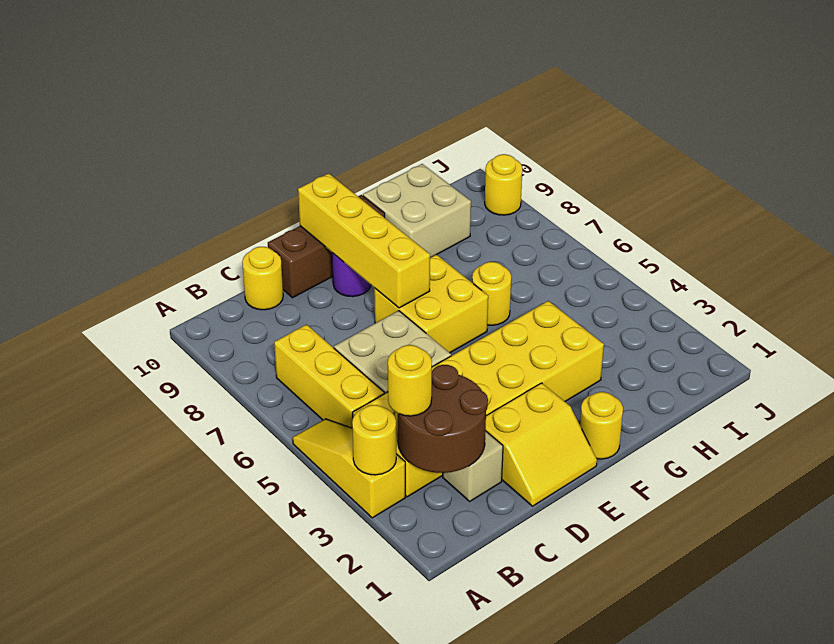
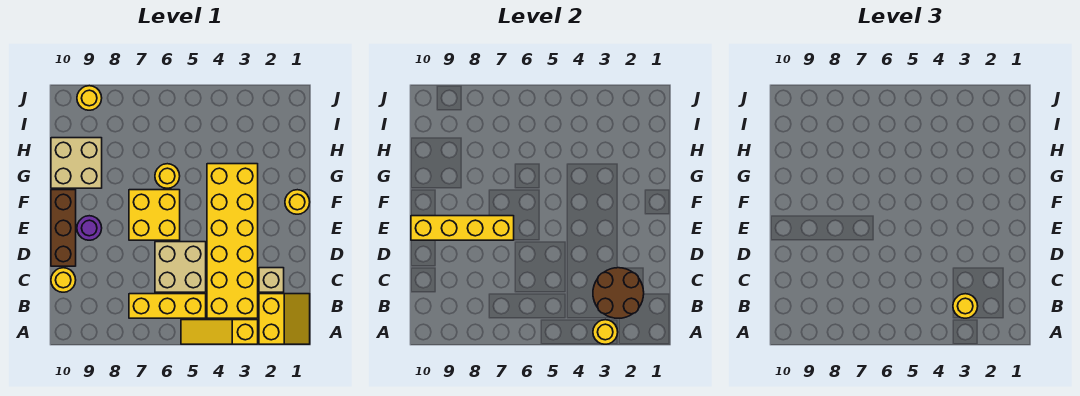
yellow slope D1:E2 level 1 top 2 -> yellow slope A1:B2 level 1 top 2

